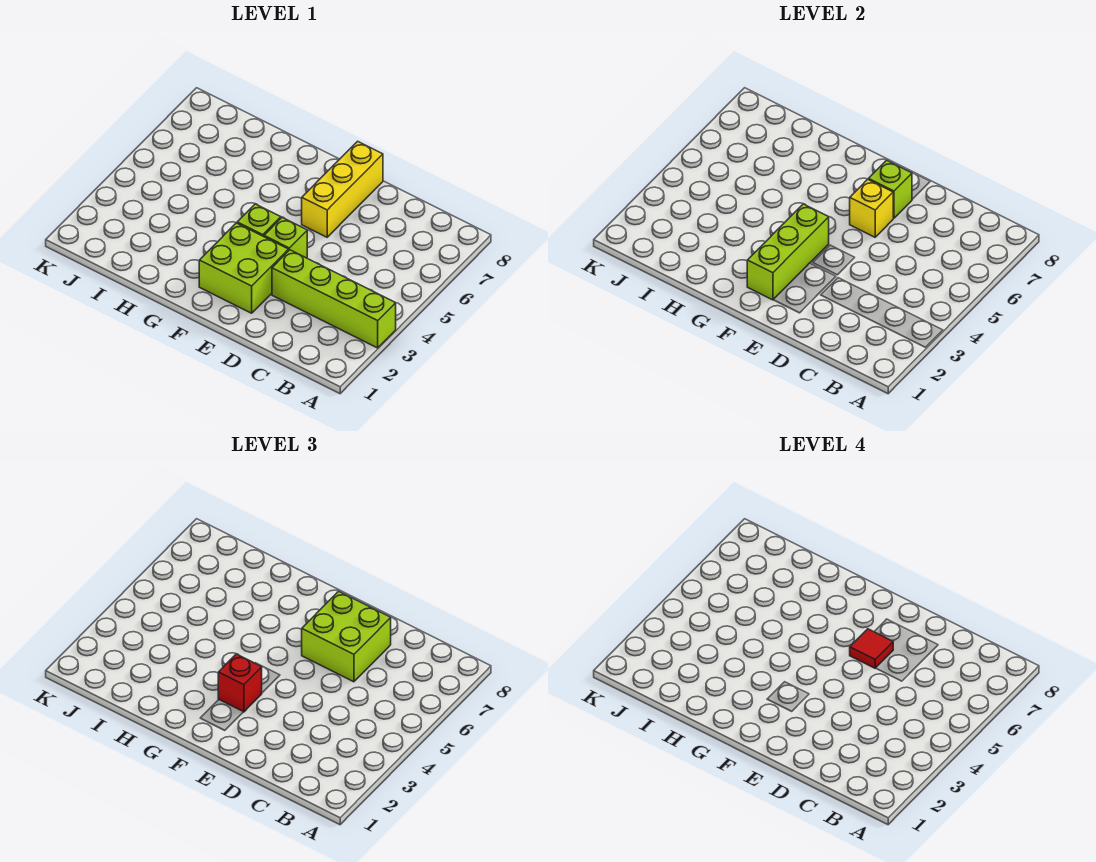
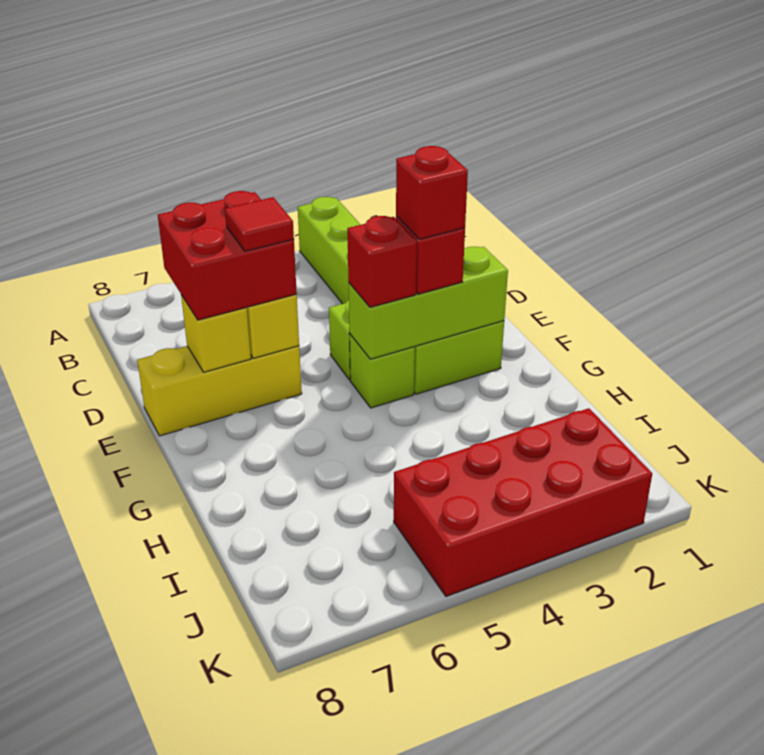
lime brick D6:E7 level 3 -> red brick D6:E7 level 3
lime brick E7 level 2 -> yellow brick E7 level 2
none -> red brick F3 level 4
none -> red brick F4 level 3
none -> red brick J2:K5 level 1

